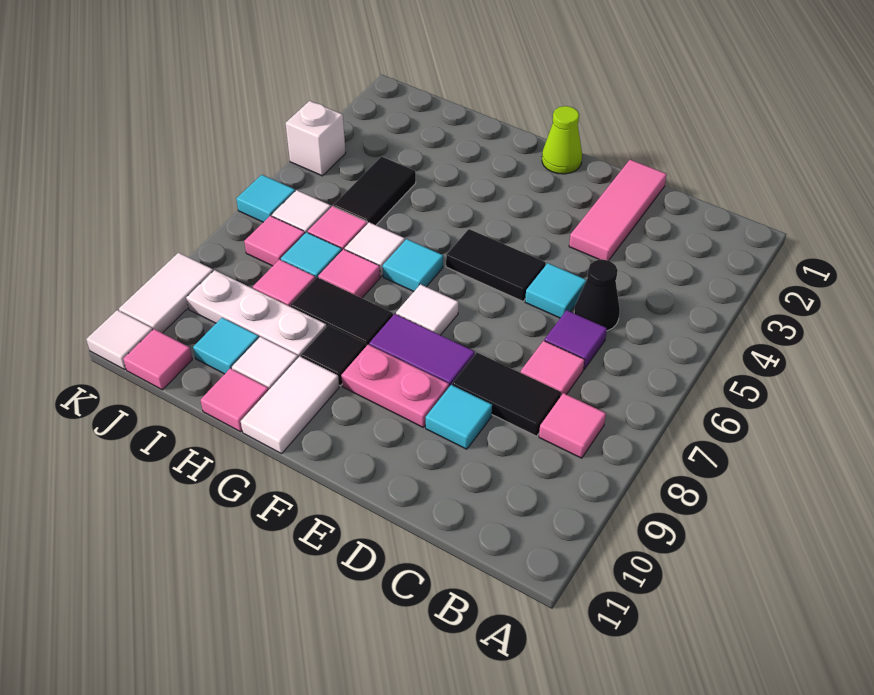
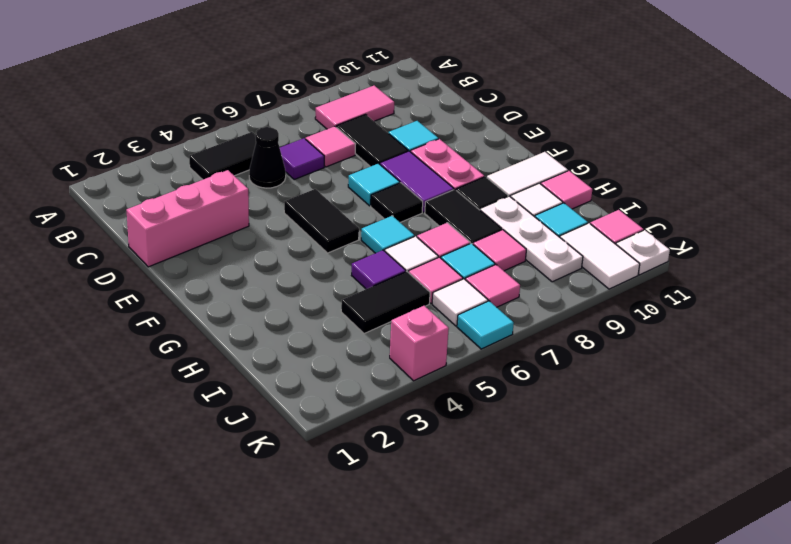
none -> black tile B4:B5 level 1
pink tile B8 level 1 -> pink tile B8:B9 level 1
pink tile D1:D3 level 1 -> pink brick D1:D3 level 1
cyan tile D5 level 1 -> cyan tile E7 level 1
lime cone F1 level 1 -> none
white tile F7 level 1 -> black tile F7 level 1
none -> purple tile H5 level 1
white brick K4 level 1 -> pink brick K4 level 1
white tile K9:K10 level 1 -> white tile J10:K10 level 1
white tile K11 level 1 -> white plate K11 level 1

